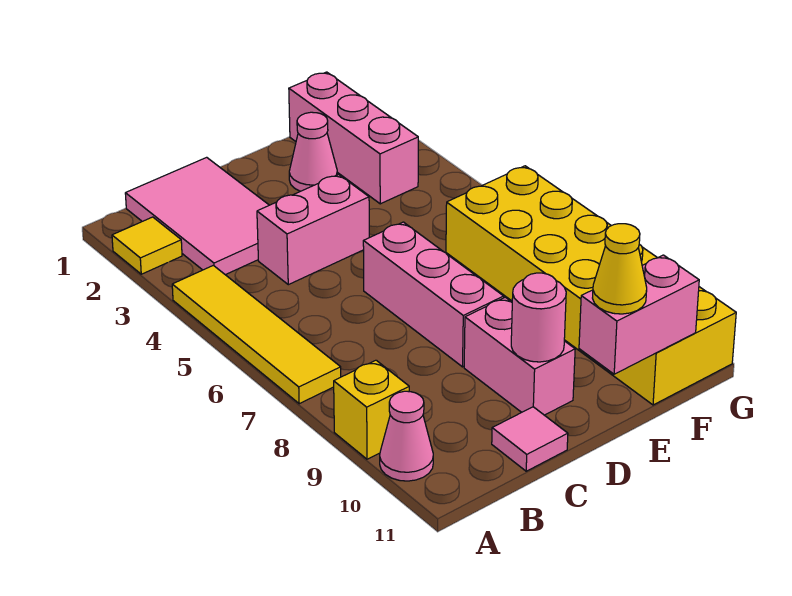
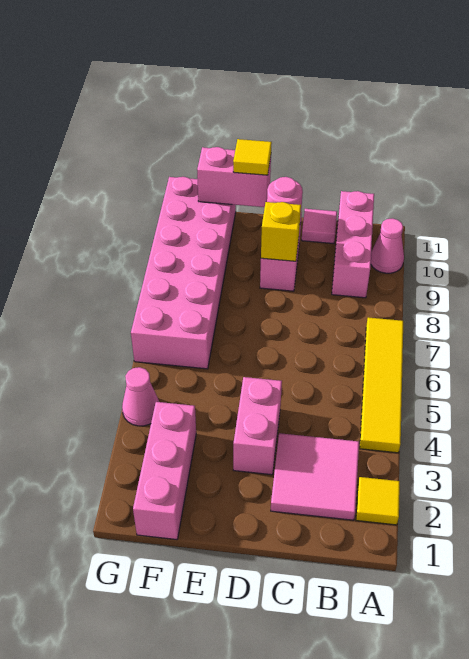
yellow brick A9 level 1 -> yellow brick D9 level 2
pink tile B1:C3 level 1 -> pink tile B2:C3 level 1
pink brick C4:D4 level 1 -> pink brick D3:D4 level 1
pink brick D6:D8 level 1 -> pink brick B9:B11 level 1
pink cone E2 level 1 -> pink cone G4 level 1
yellow cone E11 level 3 -> yellow tile E11 level 3
yellow brick F6:G11 level 1 -> pink brick F6:G11 level 1

